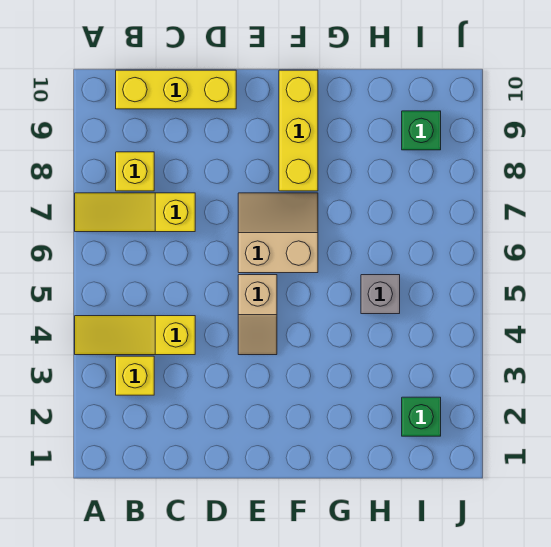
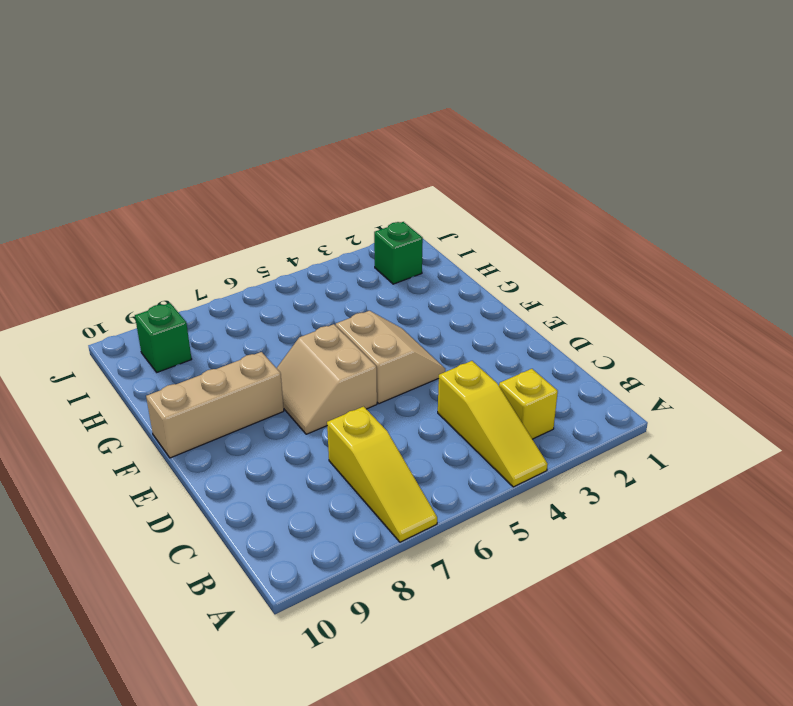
yellow brick B8 level 1 -> none
yellow brick B10:D10 level 1 -> none
tan slope E4:E5 level 1 top 5 -> tan slope E4:F5 level 1 top 5
yellow brick F8:F10 level 1 -> tan brick F8:F10 level 1
grey brick H5 level 1 -> none

